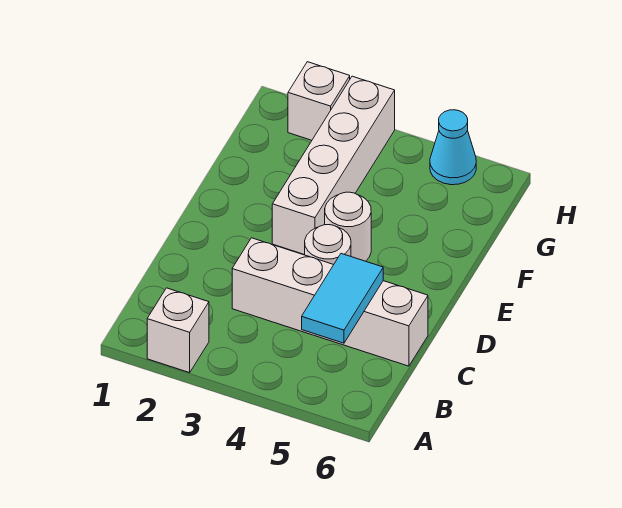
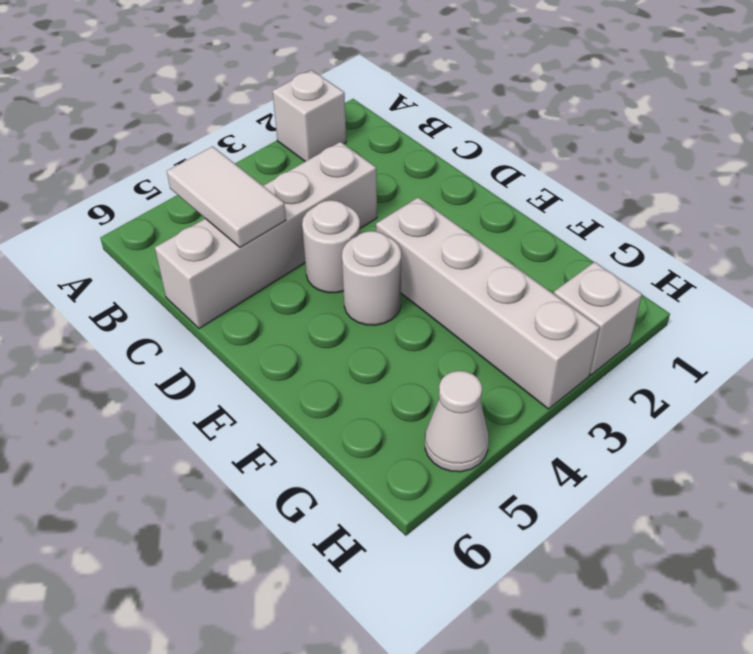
cyan tile B5:C5 level 2 -> white tile B5:C5 level 2
cyan cone H5 level 1 -> white cone H5 level 1

